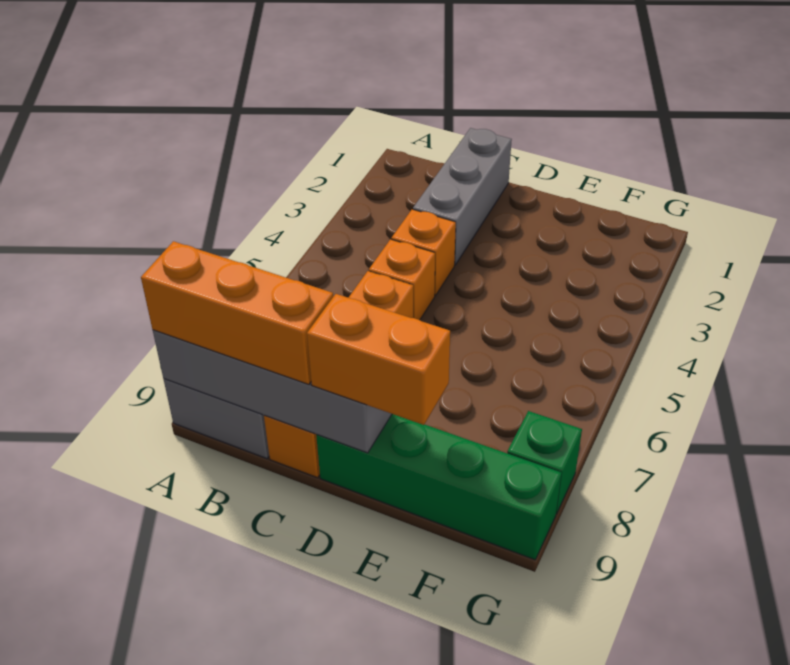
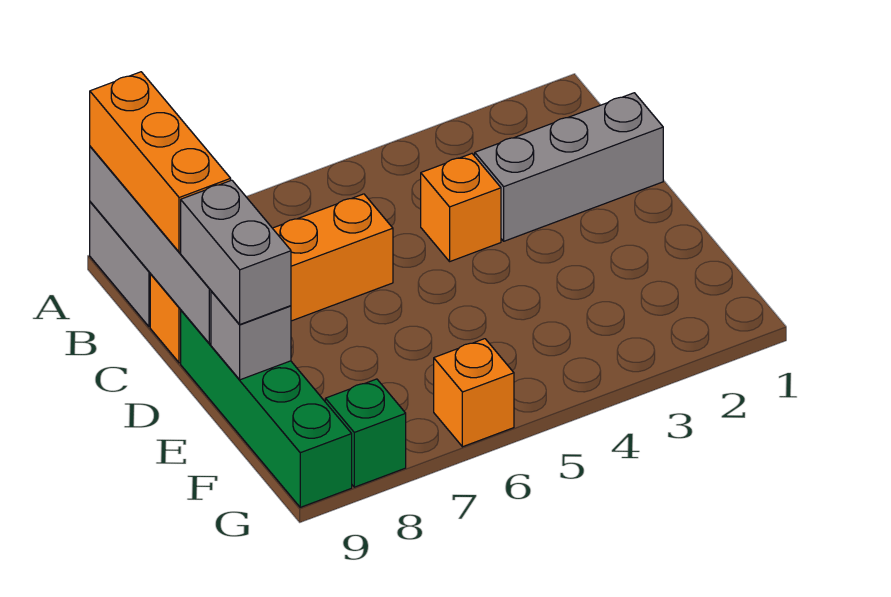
orange brick C5 level 1 -> orange brick G6 level 1
orange brick D9:E9 level 3 -> grey brick D9:E9 level 3
none -> grey brick E9 level 2

